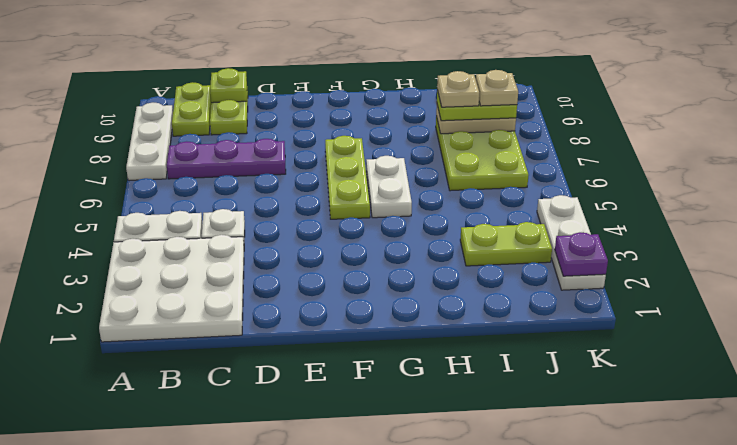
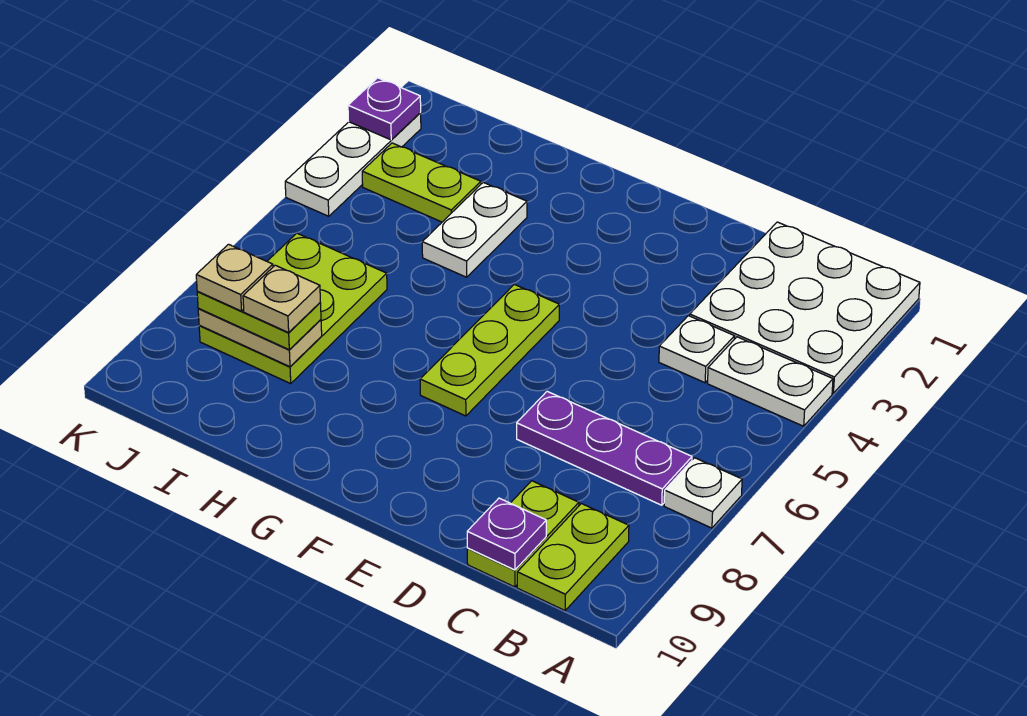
white plate A7:A9 level 1 -> white plate A7 level 1
lime plate C10 level 2 -> purple plate C10 level 2
white plate G5:G6 level 1 -> white plate H3:H4 level 1

